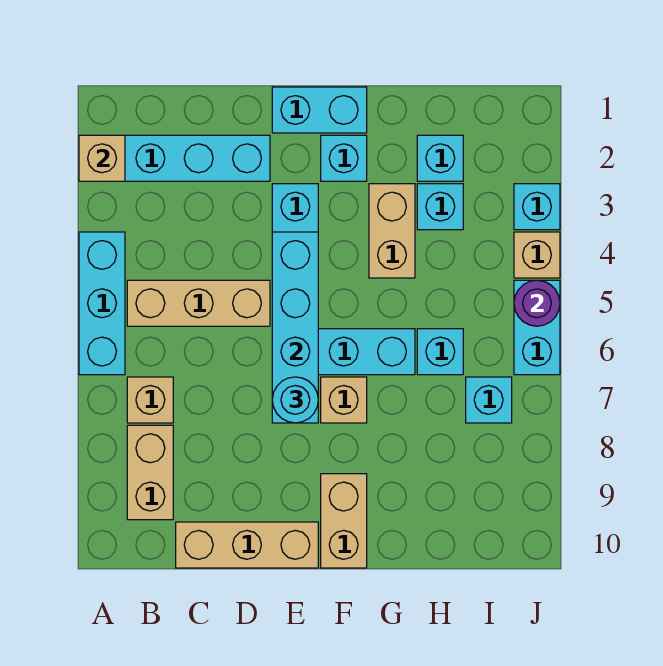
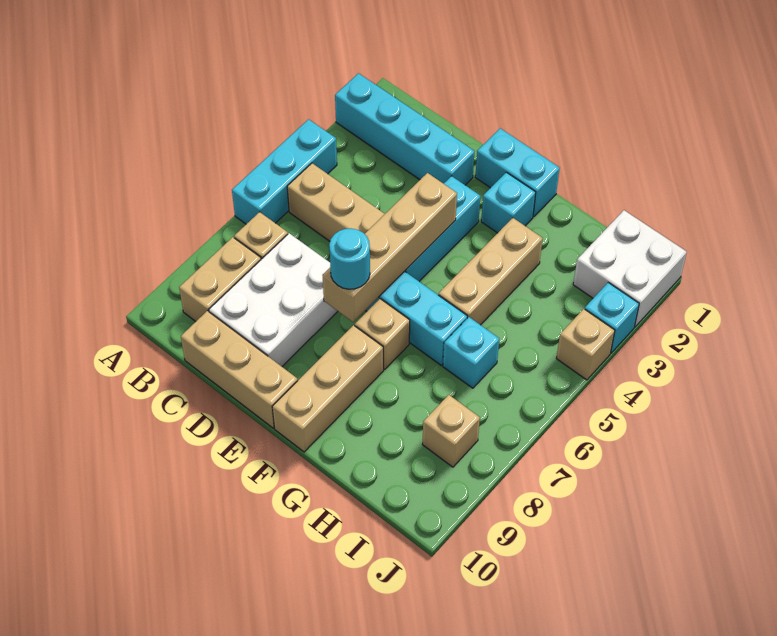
tan brick A2 level 2 -> tan brick I8 level 1
none -> white brick C7:D9 level 1
cyan brick E4:E7 level 2 -> tan brick E4:E7 level 2
tan brick F9:F10 level 1 -> tan brick F8:F10 level 1
tan brick G3:G4 level 1 -> tan brick G3:G5 level 1
cyan brick H2 level 1 -> none
cyan brick H3 level 1 -> none
none -> white brick I1:J2 level 1
cyan brick I7 level 1 -> none
cyan brick J5:J6 level 1 -> none
purple round brick J5 level 2 -> none

